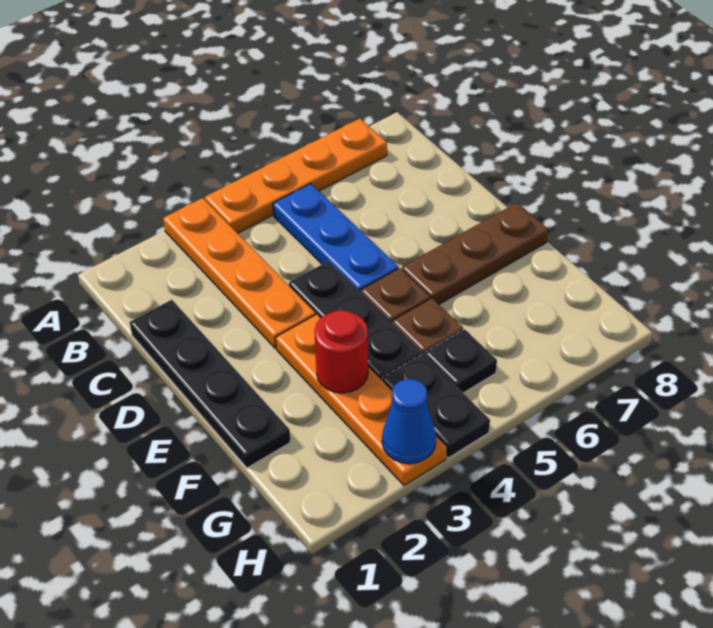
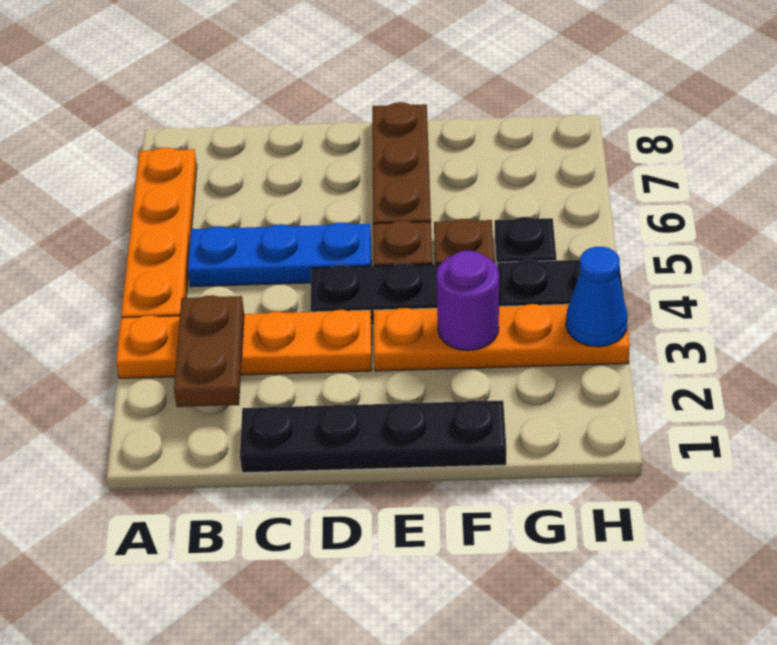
none -> brown plate B2:B3 level 2
red round brick F3 level 2 -> purple round brick F3 level 2

